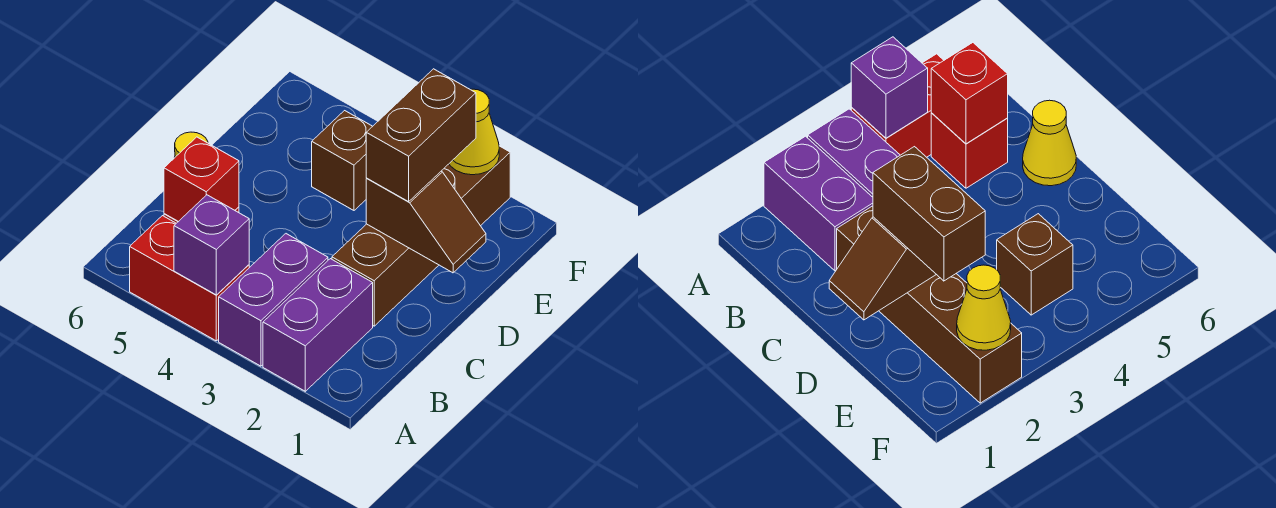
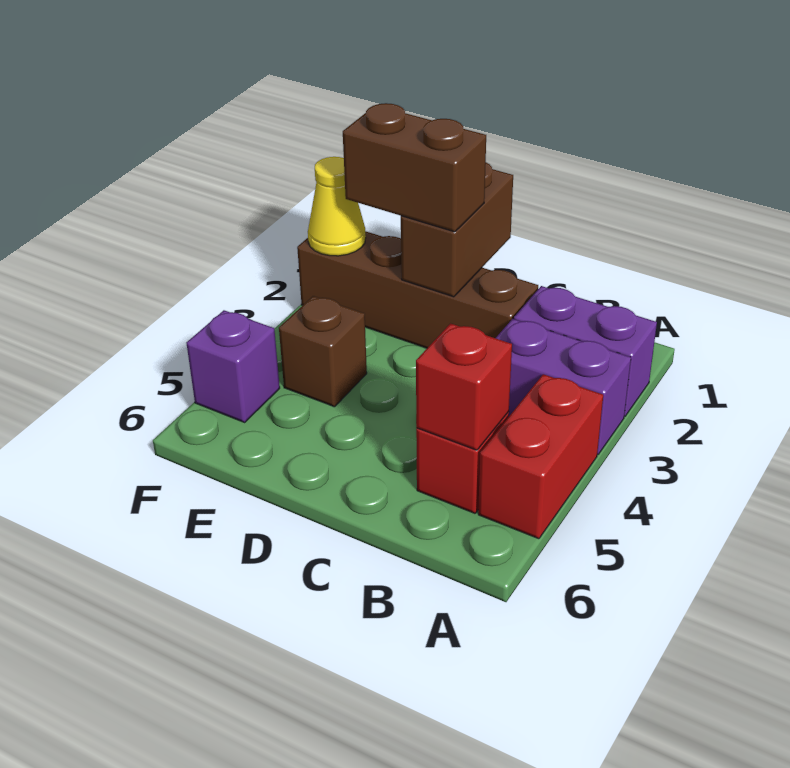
purple brick A4 level 2 -> purple brick F5 level 1
yellow cone C6 level 1 -> none
brown slope D1:D2 level 2 top 2 -> brown brick D1:D2 level 2

